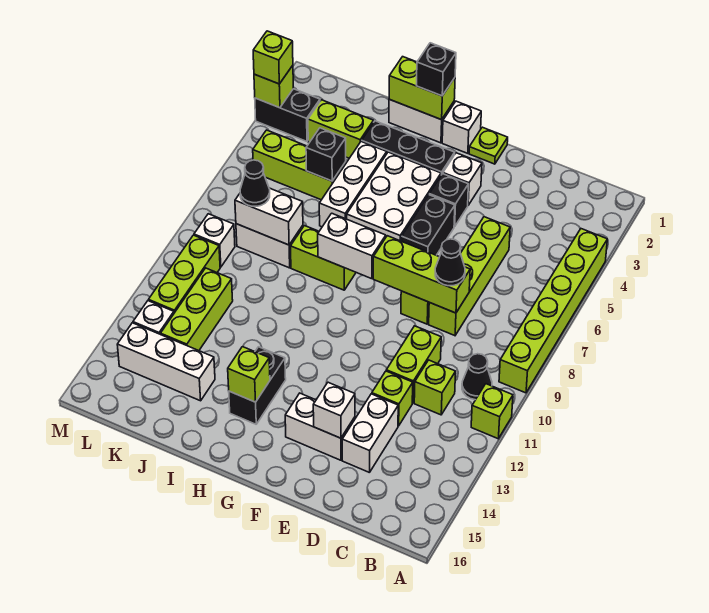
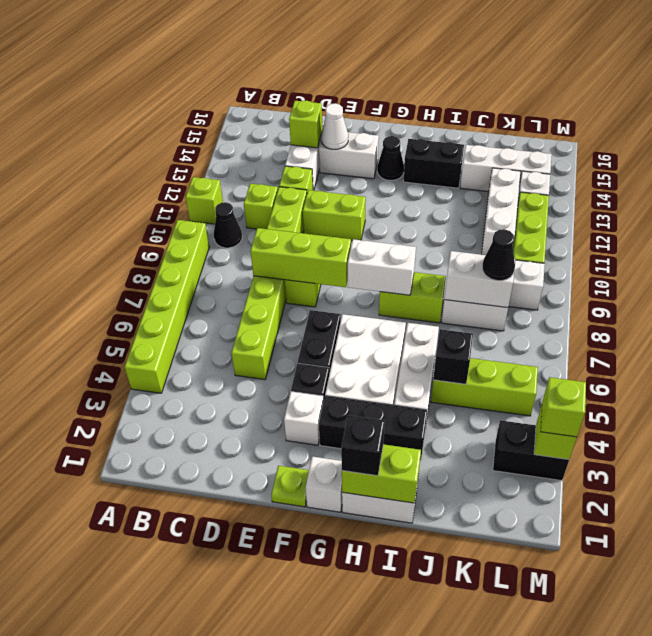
black cone D8 level 3 -> black cone G14 level 1
white brick E14 level 2 -> white cone E14 level 2
black brick H13:H14 level 1 -> black brick H14:I14 level 1
lime brick H14 level 2 -> lime brick D14 level 2
lime brick J3:K3 level 1 -> lime brick E11:F11 level 1
lime brick K11:K13 level 1 -> white brick K11:K13 level 1

